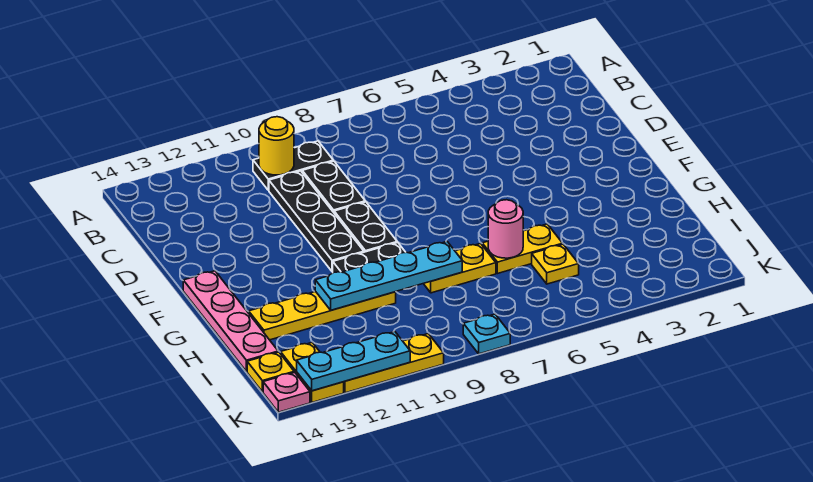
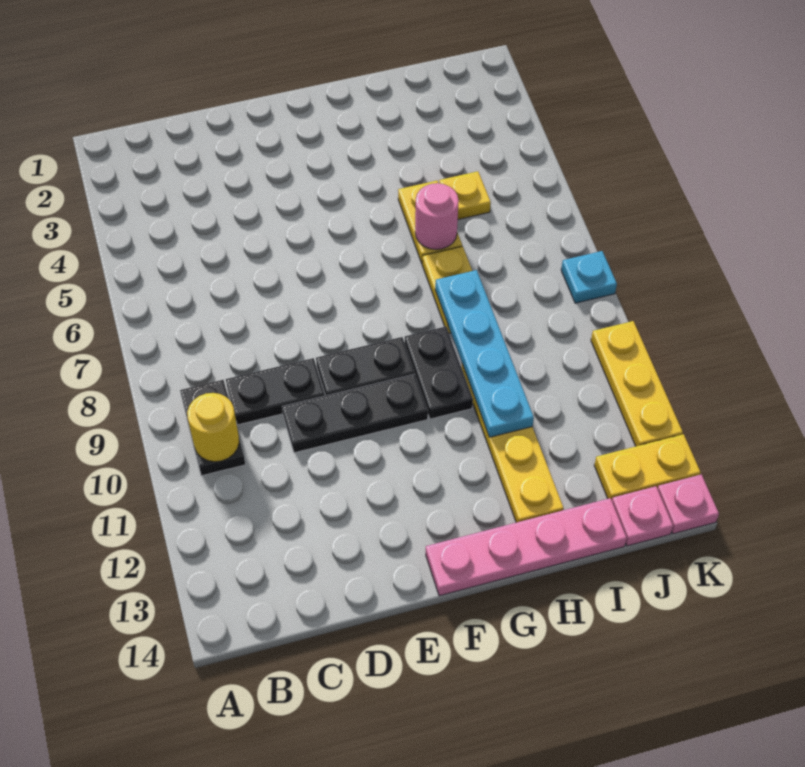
black plate C10:F10 level 1 -> black plate D10:F10 level 1
yellow plate J14 level 1 -> pink plate J14 level 1
cyan plate K11:K13 level 2 -> none

